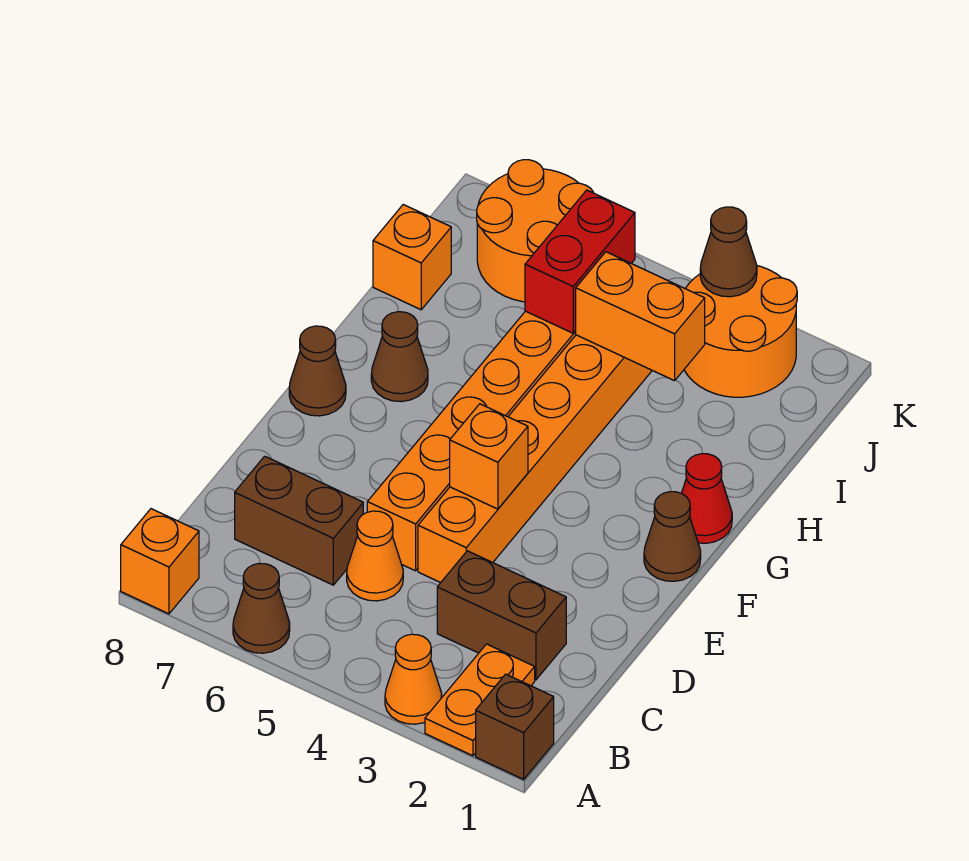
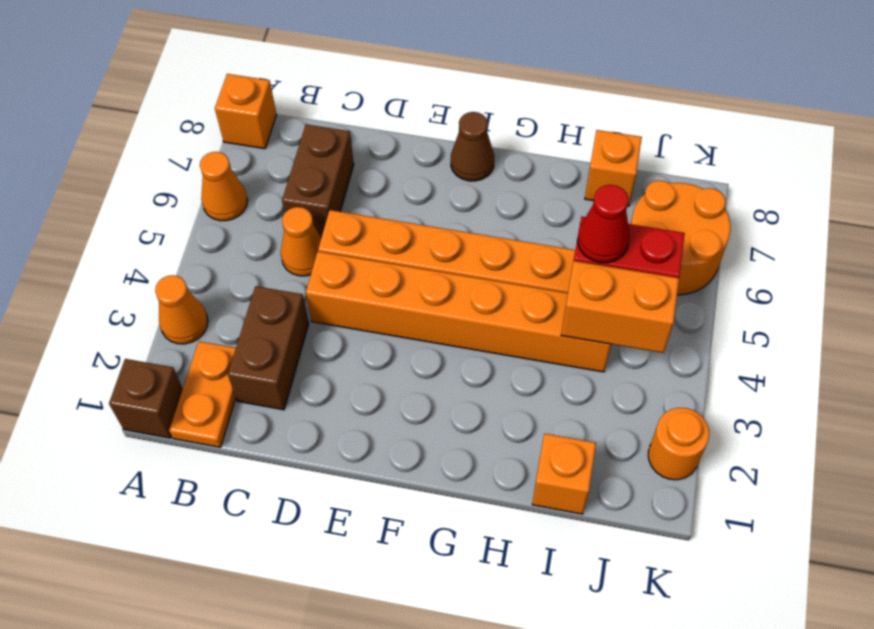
orange plate A2:B2 level 1 -> orange plate B1:B2 level 1
brown cone A6 level 1 -> orange cone A6 level 1
orange brick E4 level 2 -> orange brick I1 level 1
brown cone F1 level 1 -> none
red cone G1 level 1 -> red cone I5 level 3
brown cone G7 level 1 -> none
orange brick I3:I4 level 2 -> orange brick I4:J4 level 2
orange round brick J2:K3 level 1 -> orange round brick K2 level 1
brown cone K3 level 2 -> none

